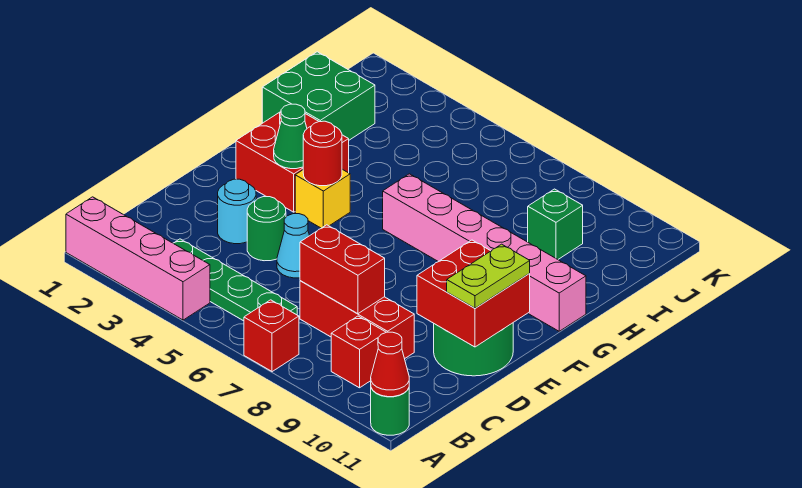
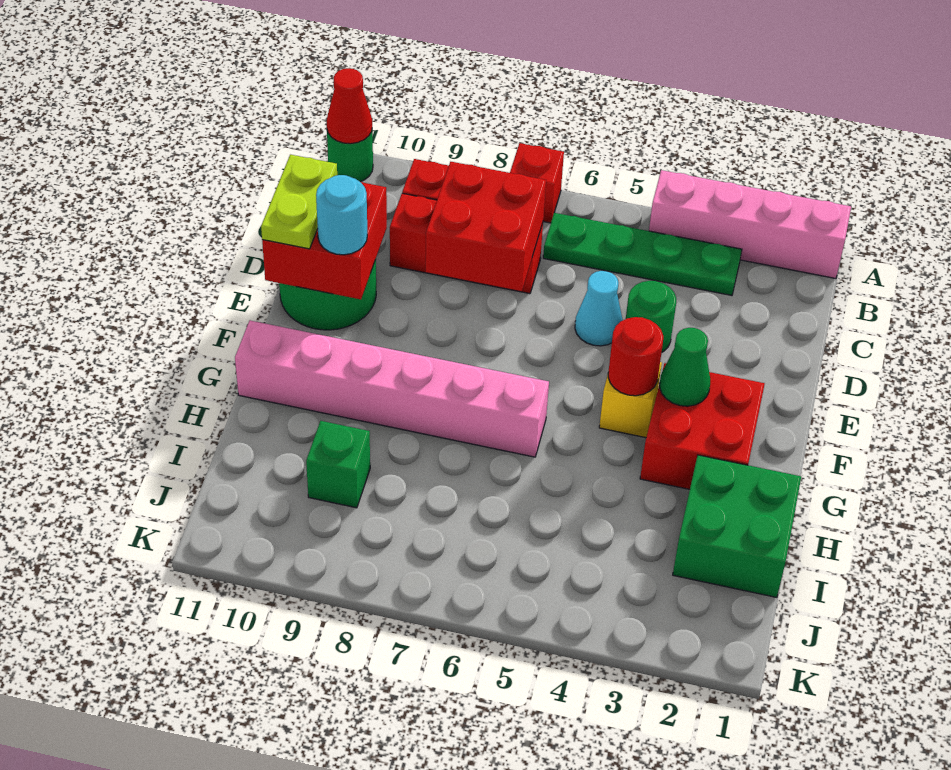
red brick C7:C8 level 2 -> red brick C7:D8 level 2
cyan round brick D3 level 1 -> cyan round brick E10 level 3

